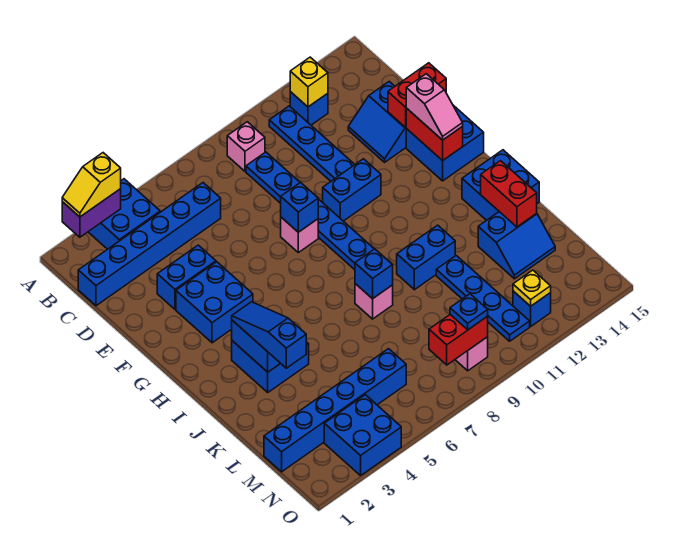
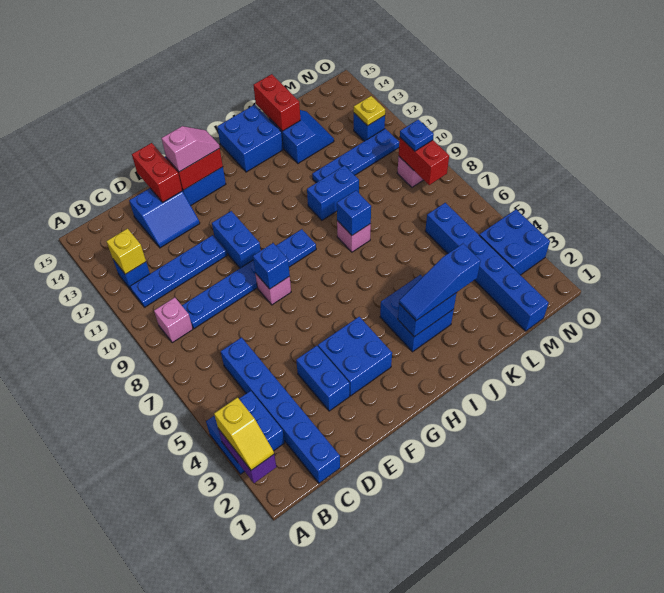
blue brick J10:J11 level 1 -> blue brick J10:K10 level 1
red brick J14:K14 level 2 -> red brick K14:K15 level 2

